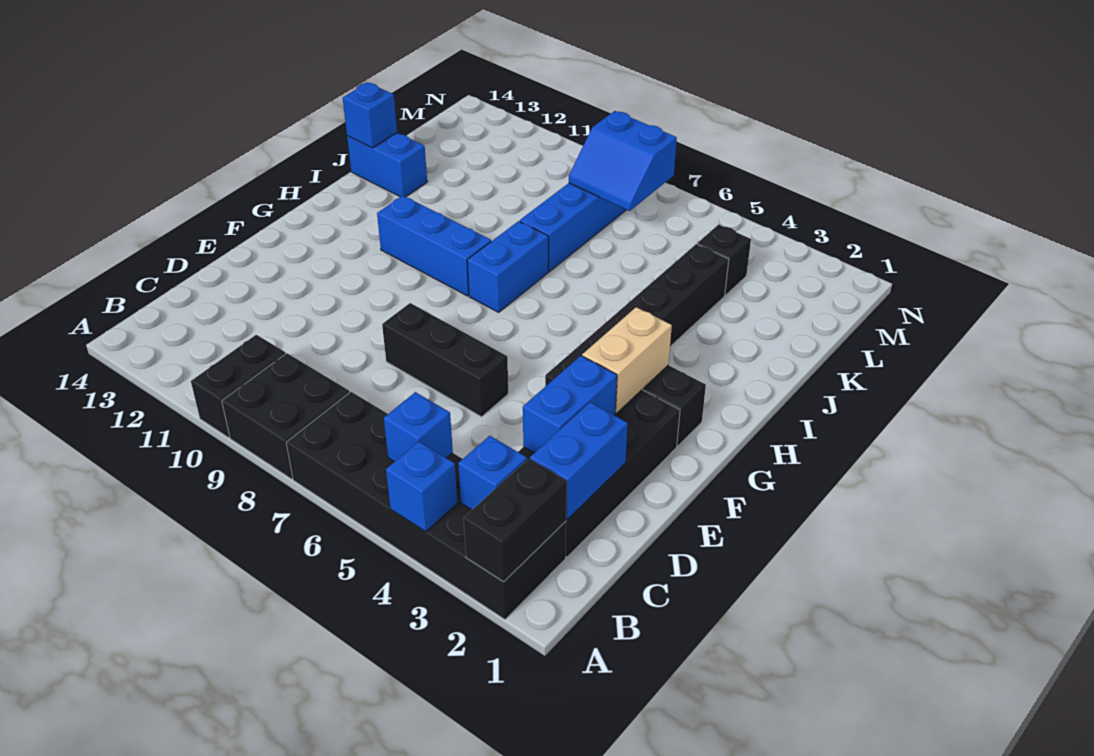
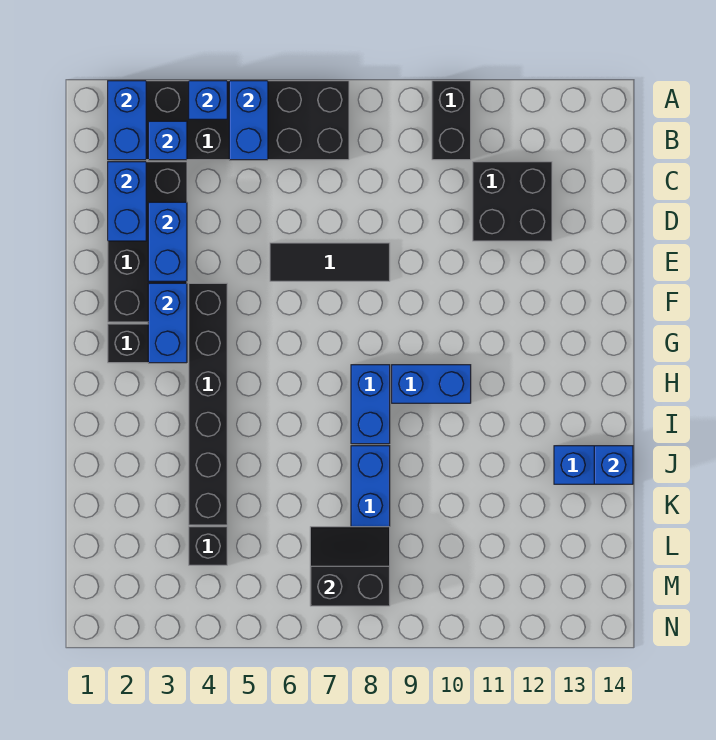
black brick A2:B2 level 2 -> blue brick A2:B2 level 2
black brick A8:B9 level 1 -> black brick C11:D12 level 1
blue brick B5 level 2 -> blue brick A5:B5 level 2
black brick E6:E8 level 1 -> black tile E6:E8 level 1
tan brick F3:G3 level 2 -> blue brick F3:G3 level 2
blue brick H9:H11 level 1 -> blue brick H9:H10 level 1
blue slope L7:M8 level 2 top M -> black slope L7:M8 level 2 top M

